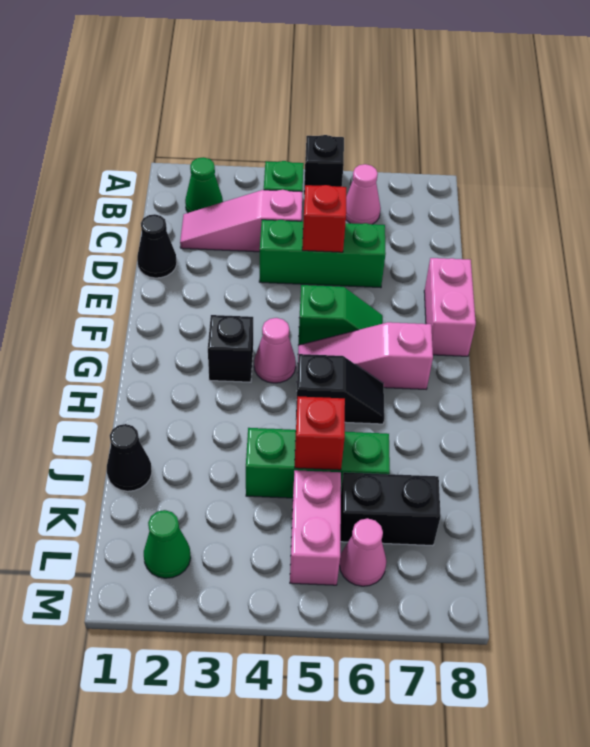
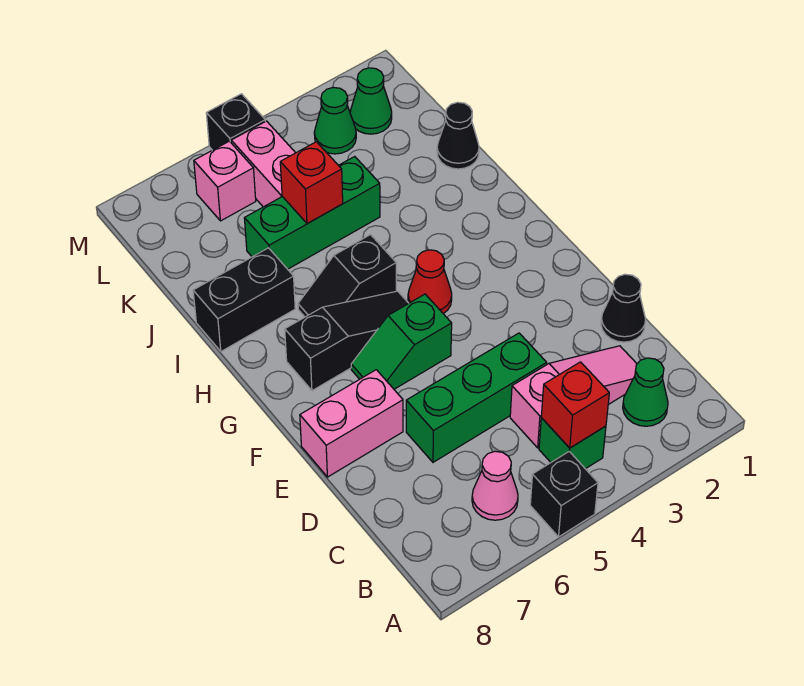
red brick D5 level 2 -> red brick B4 level 2
pink brick E8:F8 level 1 -> pink brick E7:E8 level 1
black brick G3 level 1 -> black brick M5 level 1
pink cone G4 level 1 -> red cone G4 level 1
pink slope G5:G7 level 1 top 7 -> black slope G5:G7 level 1 top 7
black brick K6:K7 level 1 -> black brick I7:I8 level 1
none -> green cone L3 level 1
pink cone L6 level 1 -> pink brick L6 level 1

